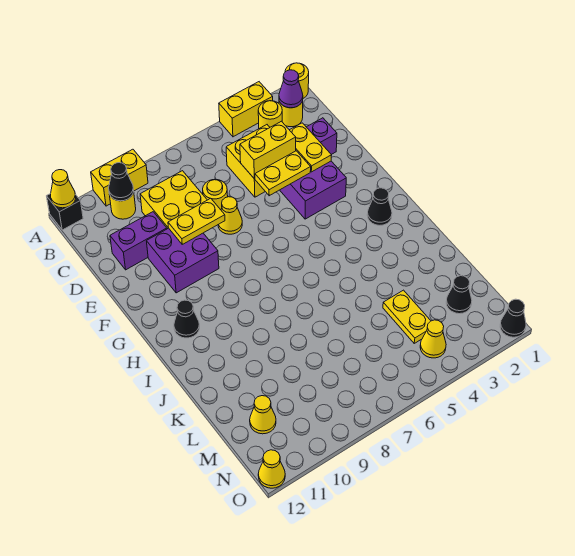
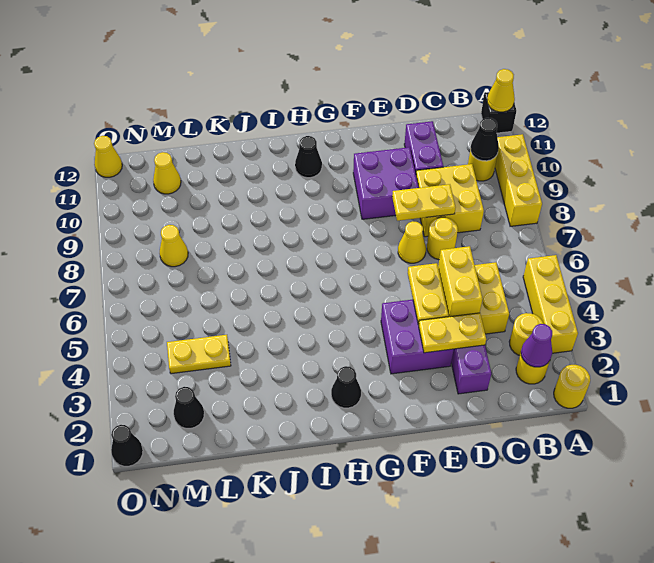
yellow brick A3:A4 level 1 -> yellow brick A3:A5 level 1
yellow brick A9:A10 level 1 -> yellow brick A8:A10 level 1
yellow plate E8:E9 level 2 -> yellow plate D8:E8 level 2
yellow cone N4 level 1 -> yellow cone M8 level 1

